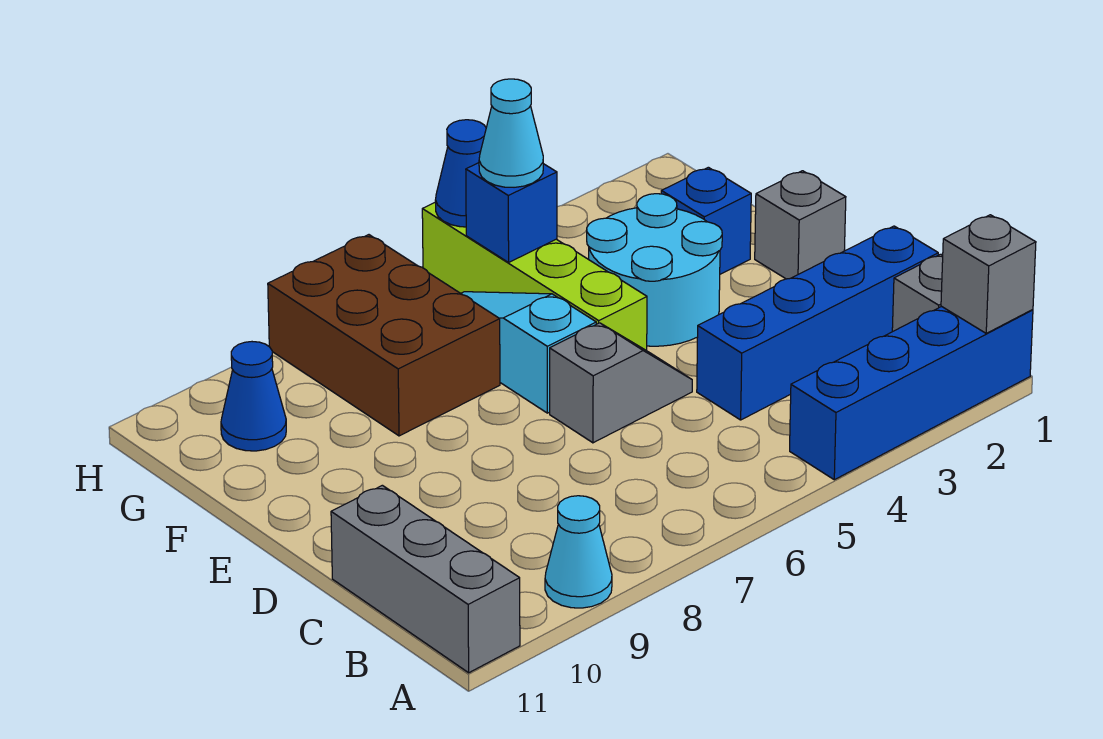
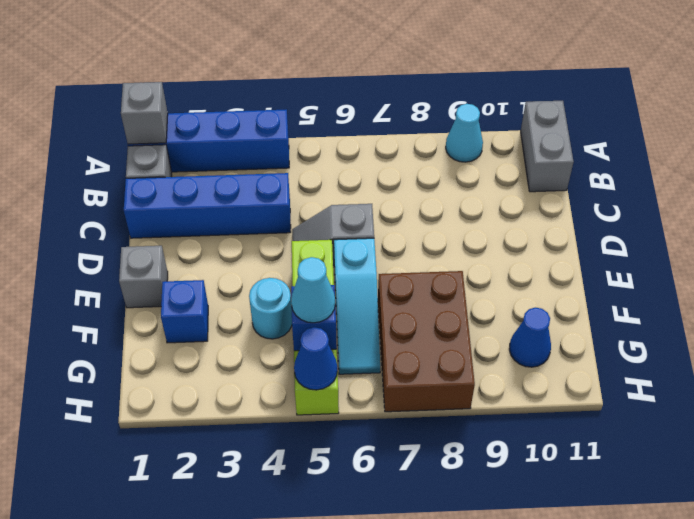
grey brick A11:C11 level 1 -> grey brick A11:B11 level 1
cyan round brick E3:F4 level 1 -> cyan round brick F4 level 1

